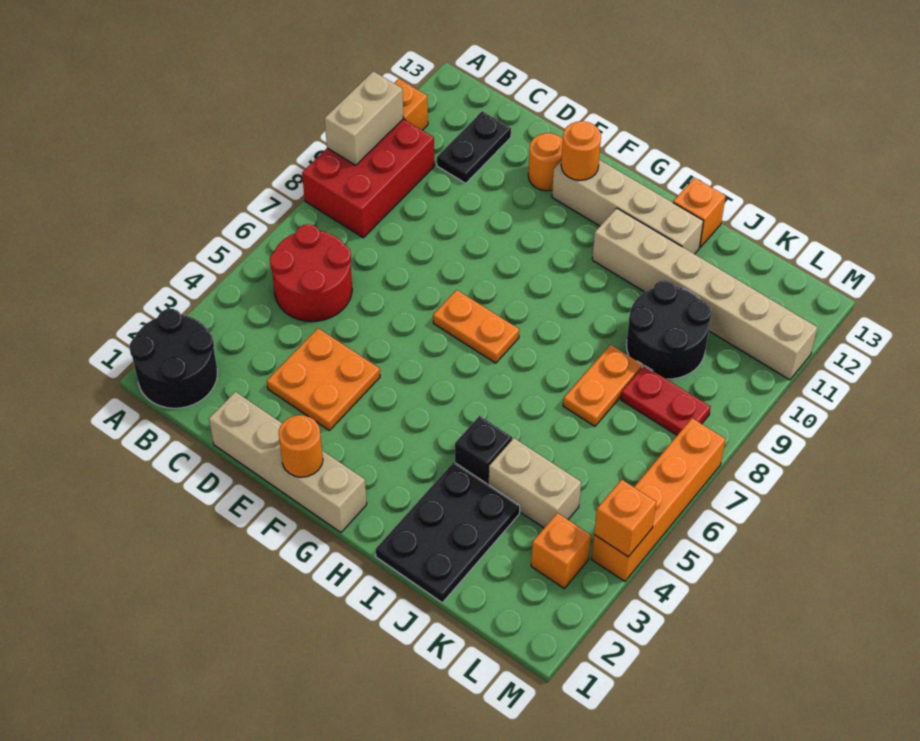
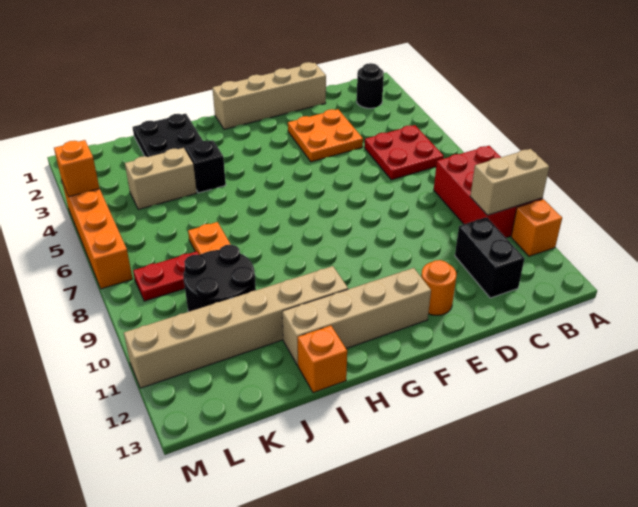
black round brick A1:B2 level 1 -> black round brick B2 level 1
tan brick A9:A10 level 2 -> tan brick A10:B10 level 2
red round brick B5:C6 level 1 -> red plate B5:C6 level 1
black plate C11:C12 level 1 -> black brick C11:C12 level 1
orange round brick F1 level 2 -> none
orange plate F7:G7 level 1 -> none
orange round brick F12 level 2 -> none
orange brick L3 level 1 -> none

